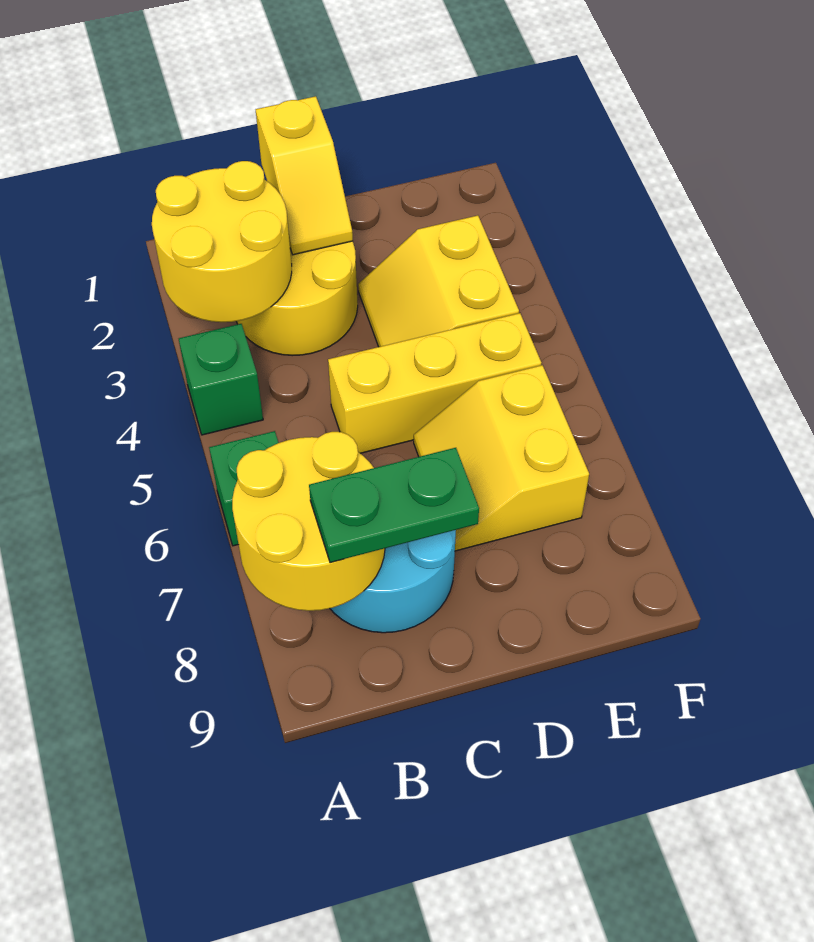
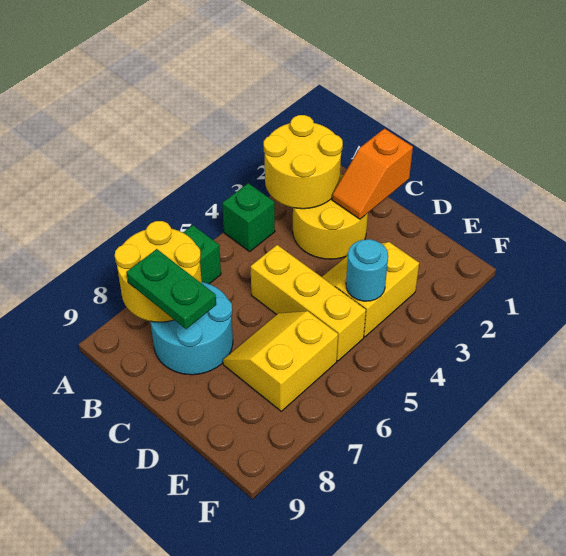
yellow slope C1:C2 level 2 top 1 -> orange slope C1:C2 level 2 top 1
none -> cyan round brick E4 level 2

